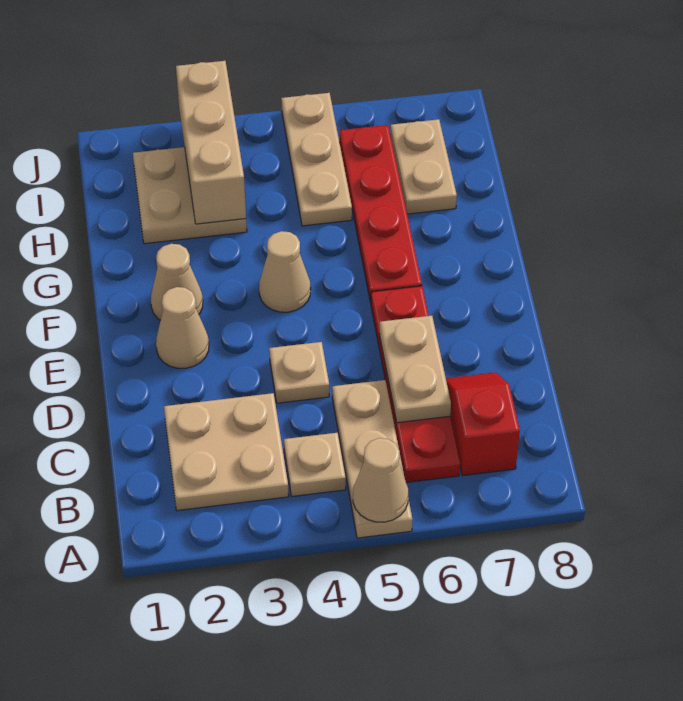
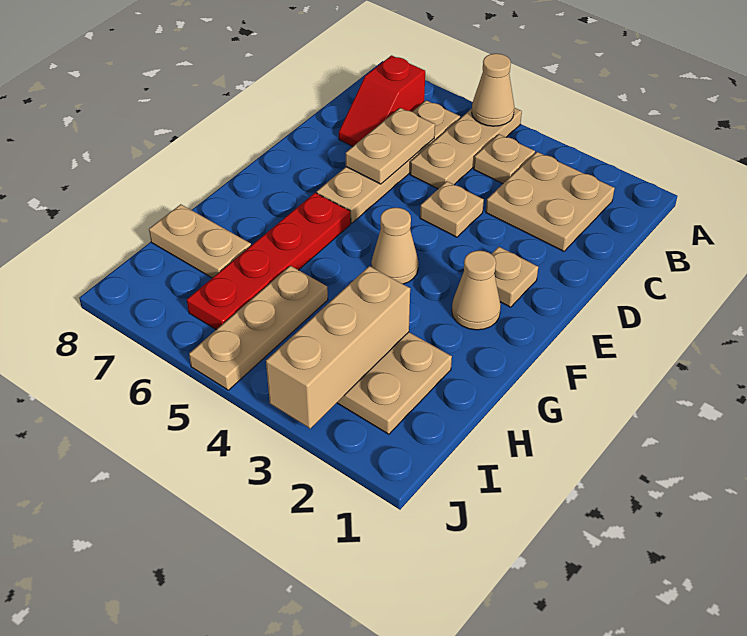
red plate B6:E6 level 1 -> tan plate B6:E6 level 1
tan cone E2 level 1 -> tan plate E2 level 1
tan plate H7:I7 level 1 -> tan plate H7:H8 level 1

